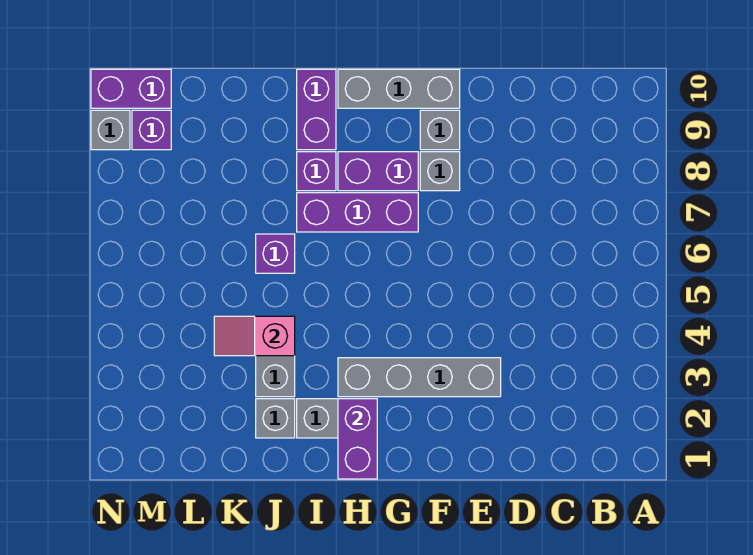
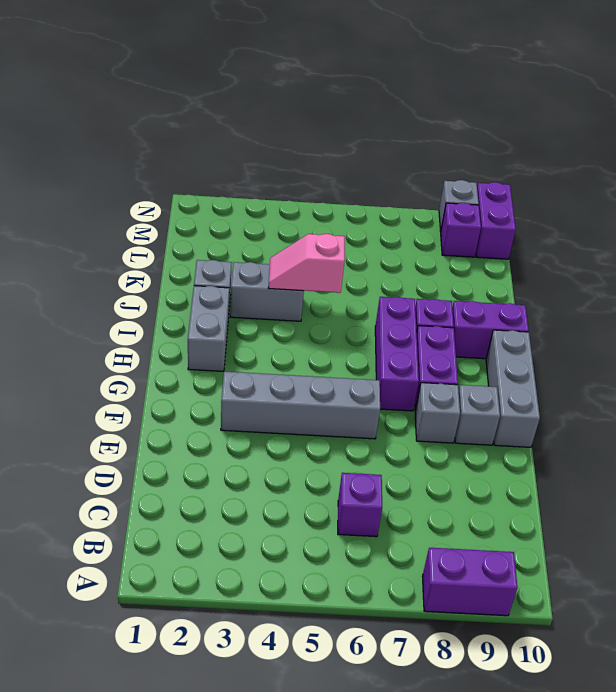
grey brick E3:H3 level 1 -> grey brick F3:F6 level 1
purple brick H1:H2 level 2 -> purple brick A8:A9 level 1
pink slope J4:K4 level 2 top J -> pink slope J4:J5 level 2 top 5
purple brick J6 level 1 -> purple brick C6 level 1

